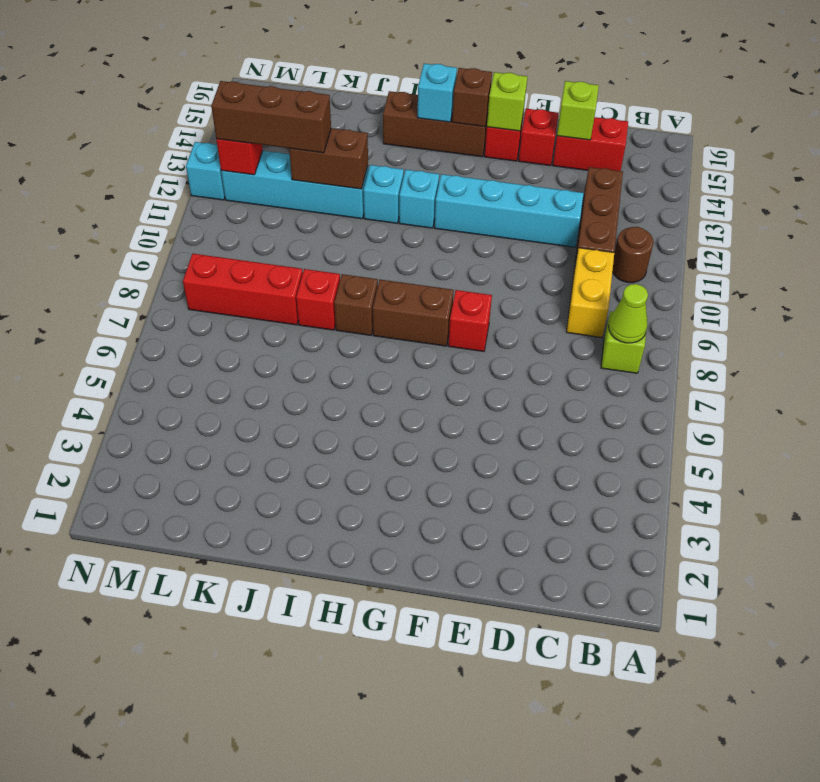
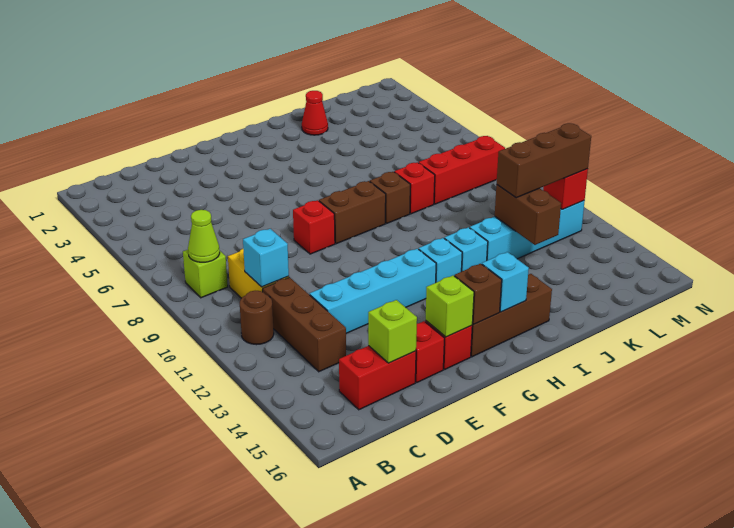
none -> red cone J2 level 1
brown brick J12:K12 level 2 -> brown brick K12:K13 level 2
cyan brick N12 level 1 -> cyan brick C10 level 2

